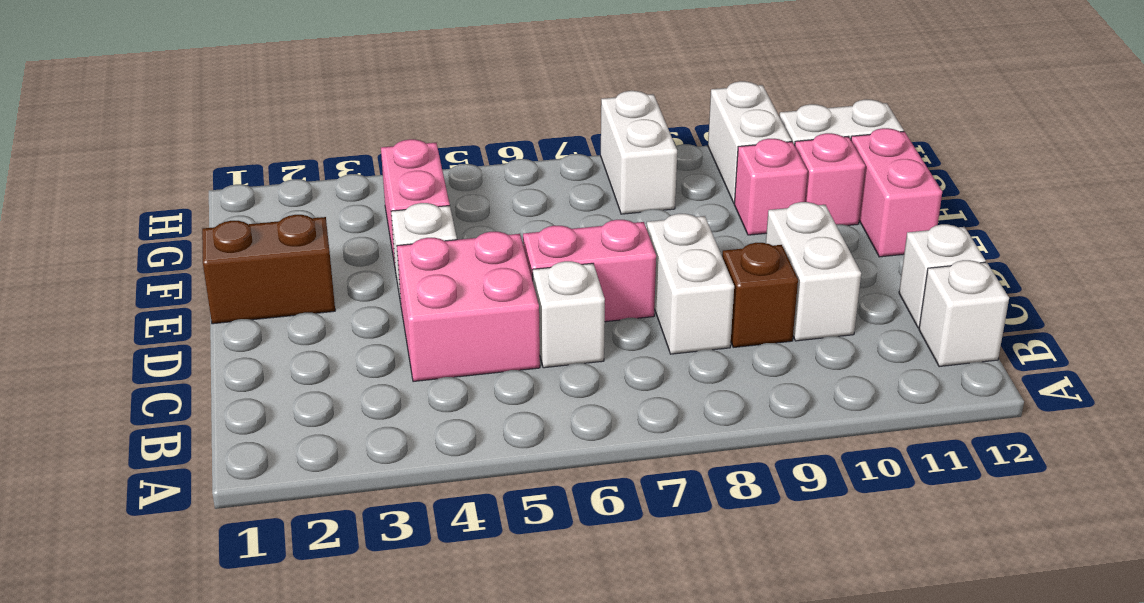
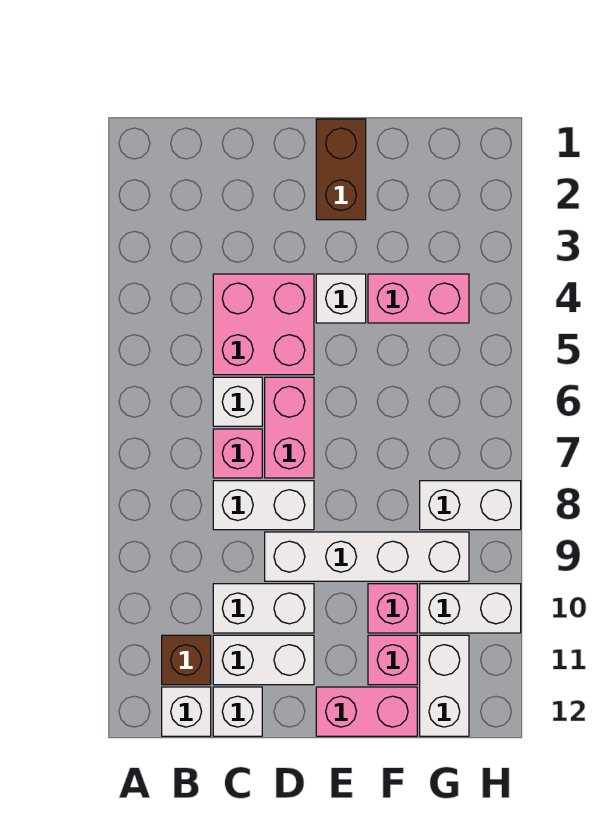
none -> pink brick C7 level 1
brown brick C9 level 1 -> brown brick B11 level 1
none -> white brick C11:D11 level 1
none -> white brick D9:G9 level 1

